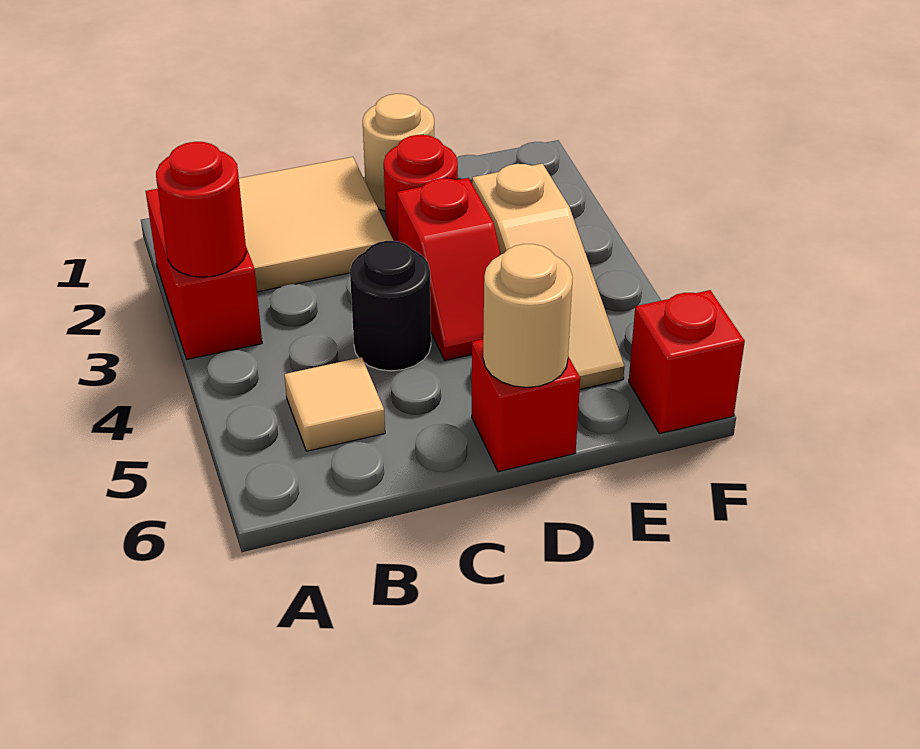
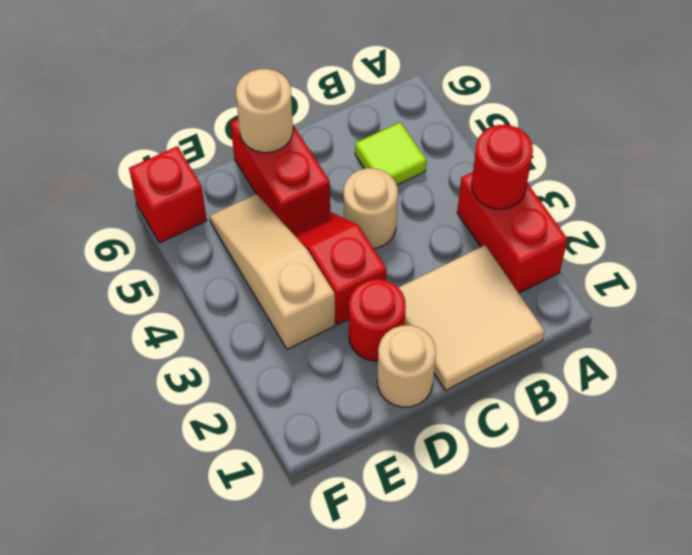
tan tile B5 level 1 -> lime tile B5 level 1
black round brick C4 level 1 -> tan round brick C4 level 1
red brick D6 level 1 -> red brick D5:D6 level 1

